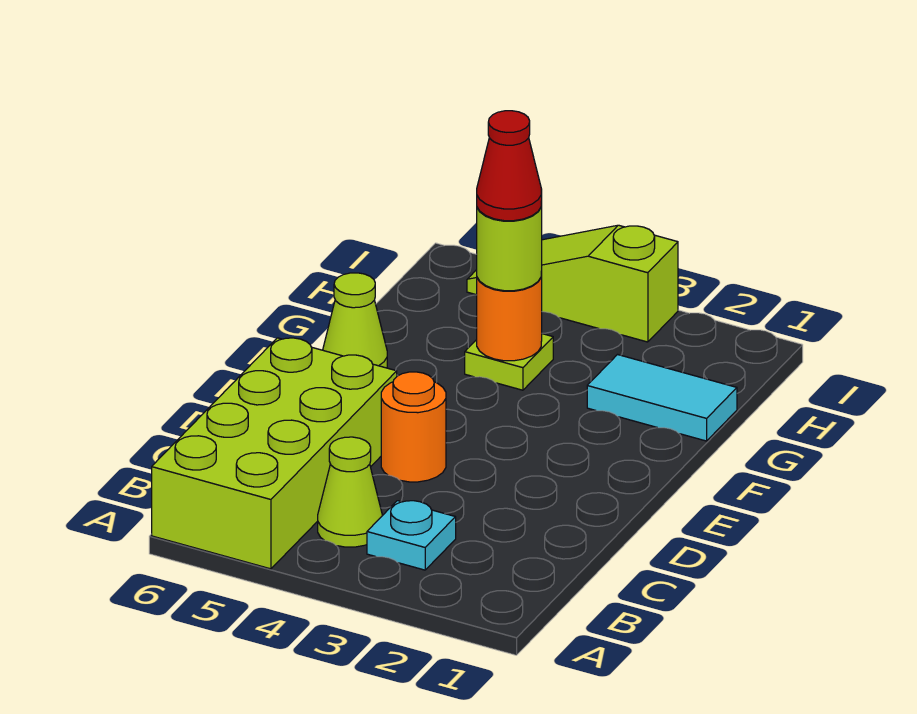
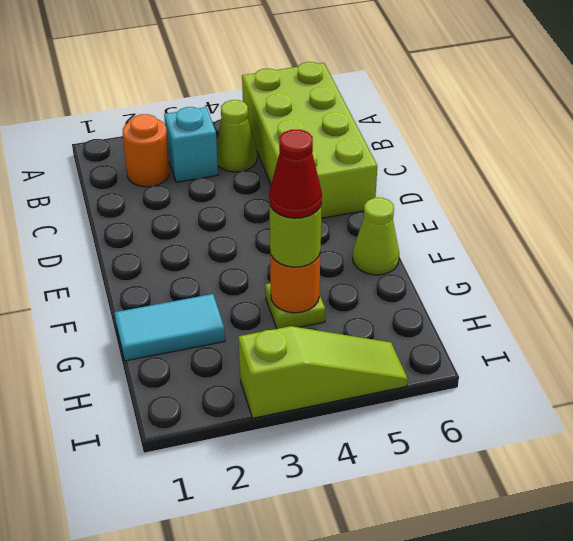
cyan plate B3 level 1 -> cyan brick B3 level 1
orange round brick D4 level 1 -> orange round brick B2 level 1

